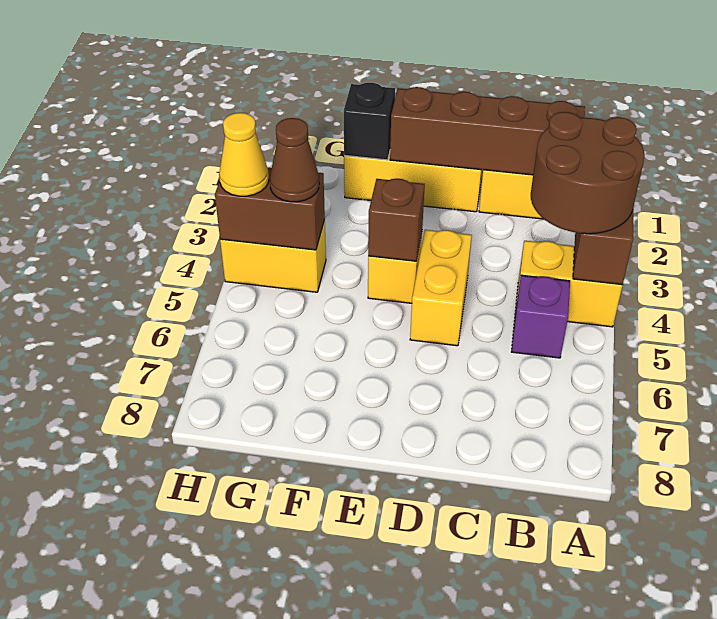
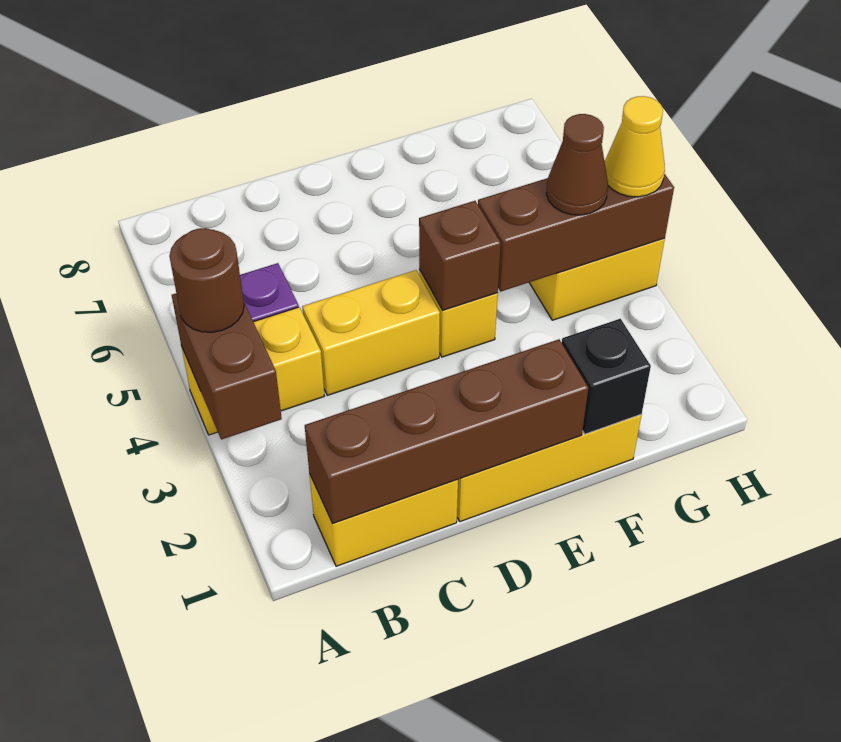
brown round brick A3:B4 level 3 -> brown round brick A4 level 3
yellow brick D4:D5 level 1 -> yellow brick C4:D4 level 1
brown brick G4:H4 level 2 -> brown brick F4:H4 level 2

